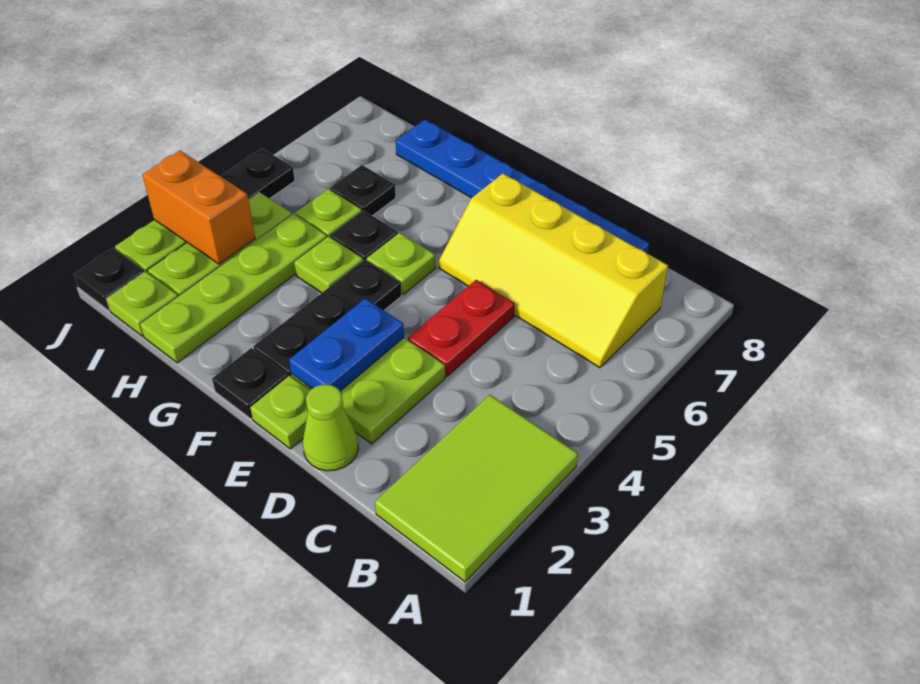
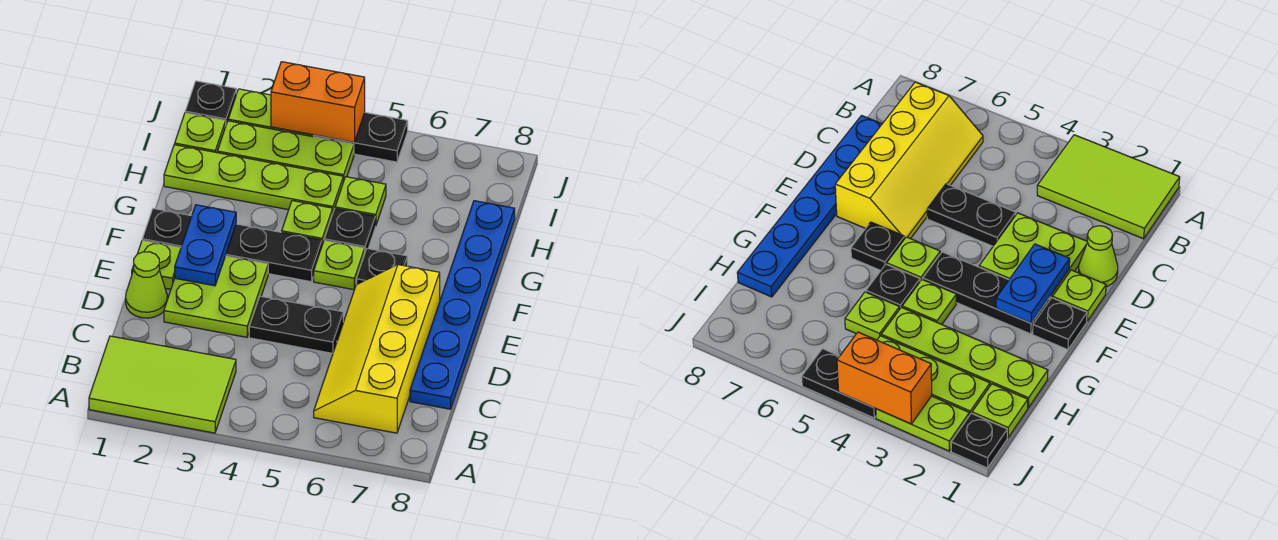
red plate D4:D5 level 1 -> black plate D4:D5 level 1
blue plate E2:E3 level 2 -> blue plate E2:F2 level 2
black plate H6 level 1 -> black plate F6 level 1
orange brick I3:J3 level 2 -> orange brick J3:J4 level 2

